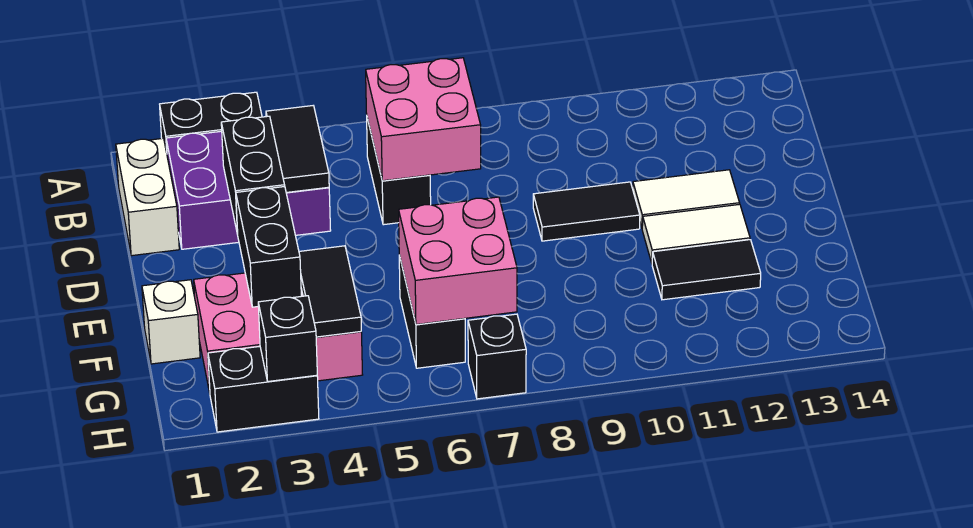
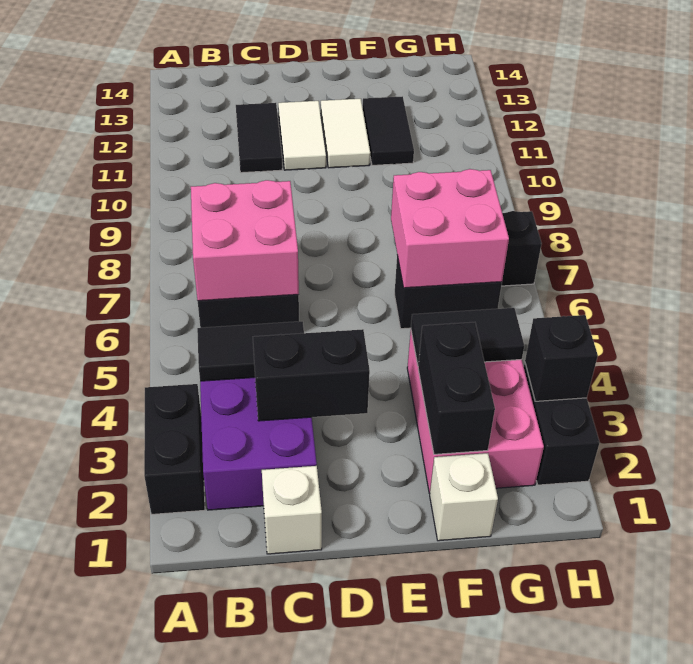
white brick B1:C1 level 1 -> white brick C1 level 1
black tile D9:D10 level 1 -> black tile C11:C12 level 1
black brick E3:F3 level 2 -> black brick F2:F3 level 2

